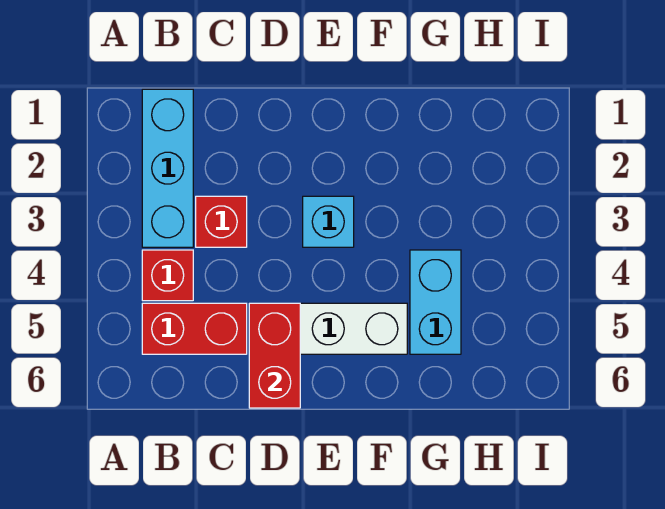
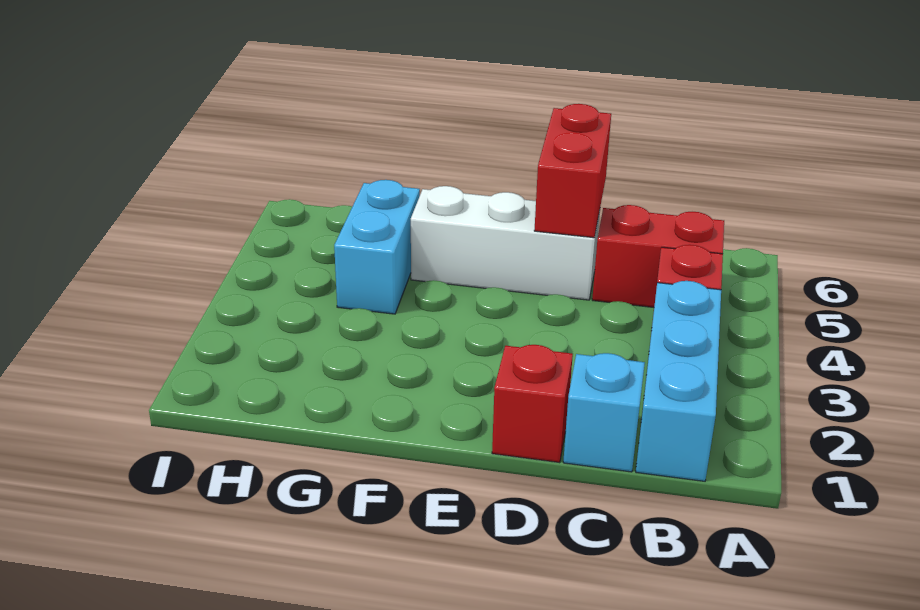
red brick C3 level 1 -> red brick D1 level 1
cyan brick E3 level 1 -> cyan brick C1 level 1

